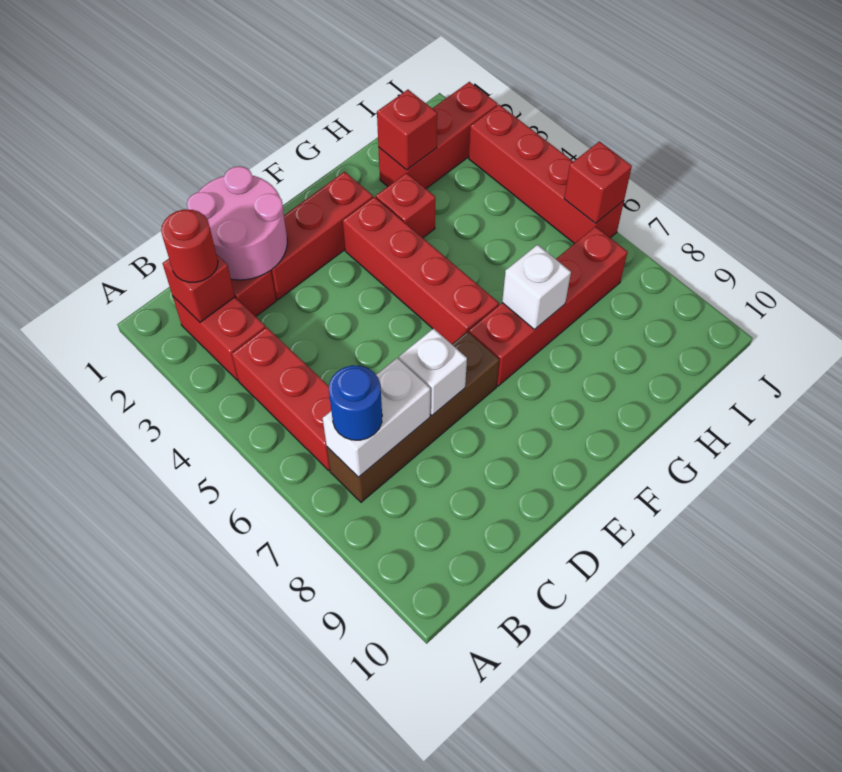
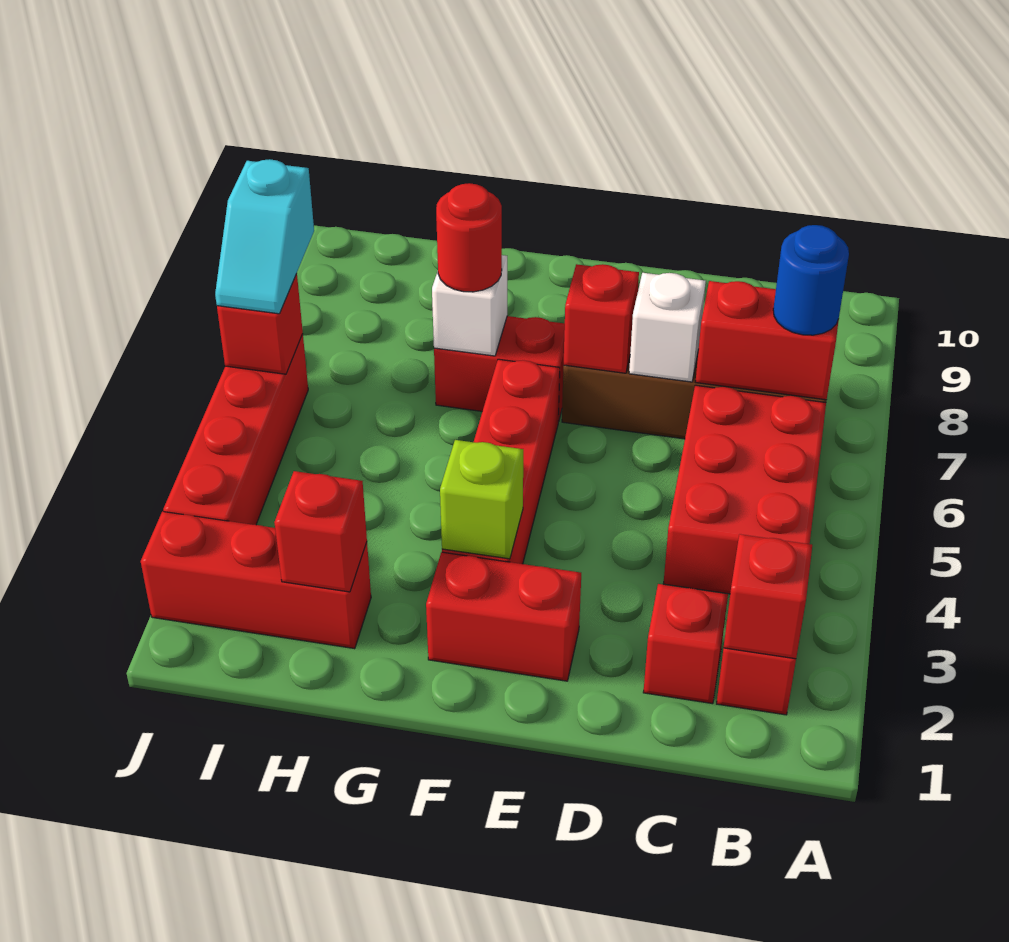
red round brick B2 level 3 -> red round brick G7 level 3
red brick B4:B6 level 1 -> red brick B4:C6 level 1
white brick B7:C7 level 2 -> red brick B7:C7 level 2
pink round brick C1:D2 level 2 -> none
red brick D2:F2 level 1 -> red brick E2:F2 level 1
none -> lime brick F3 level 2
red brick F7:I7 level 1 -> red brick F7:G7 level 1
red brick G3 level 1 -> red brick E7 level 2
none -> cyan slope J6:J7 level 3 top 7

